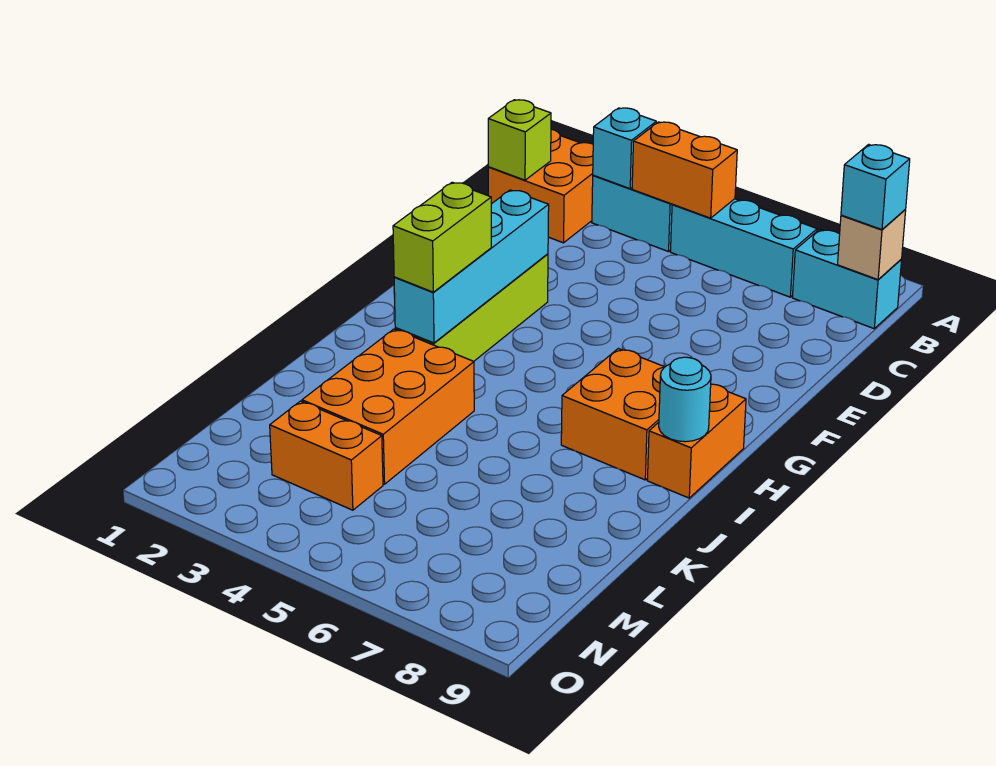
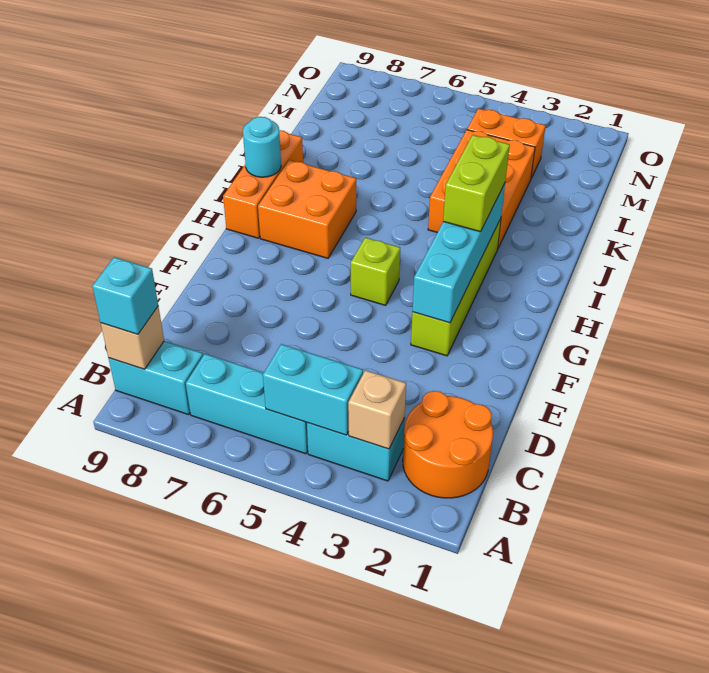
orange brick B1:C2 level 1 -> orange round brick B1:C2 level 1
cyan brick B3 level 2 -> tan brick B3 level 2
orange brick B4:B5 level 2 -> cyan brick B4:B5 level 2
lime brick C1 level 2 -> lime brick G5 level 1
orange brick H9:I9 level 1 -> orange brick H9:J9 level 1

